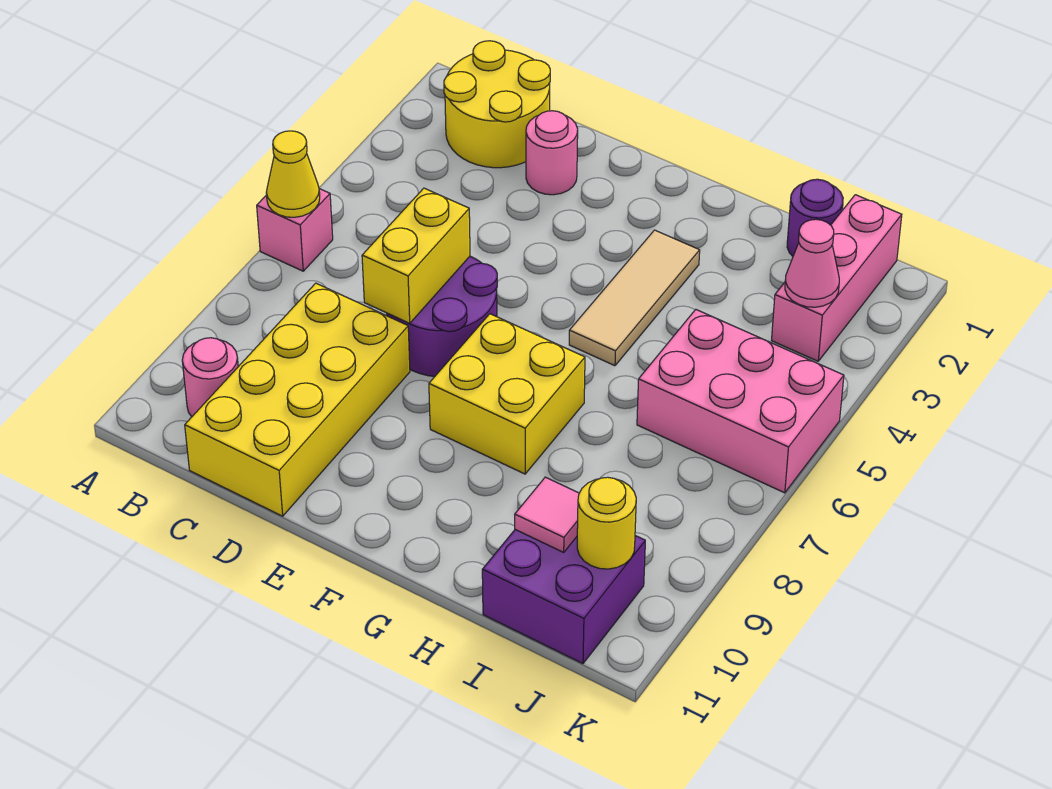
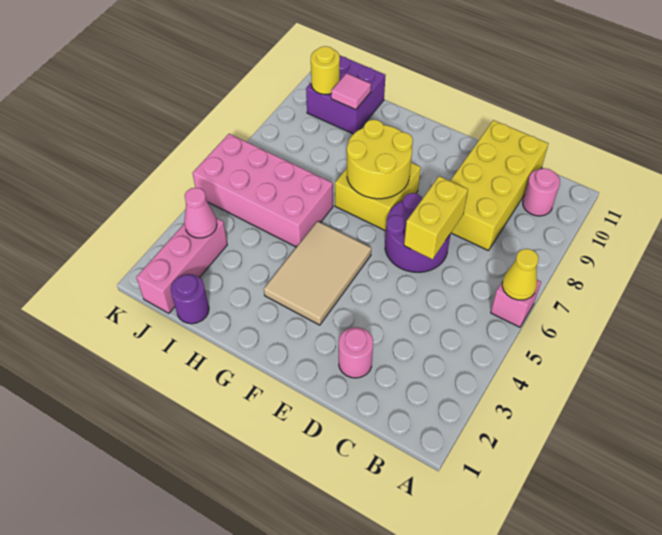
yellow round brick B1:C2 level 1 -> yellow round brick F7:G8 level 2
tan tile G3:G5 level 1 -> tan tile F3:G5 level 1
pink brick I5:K6 level 1 -> pink brick H5:K6 level 1

